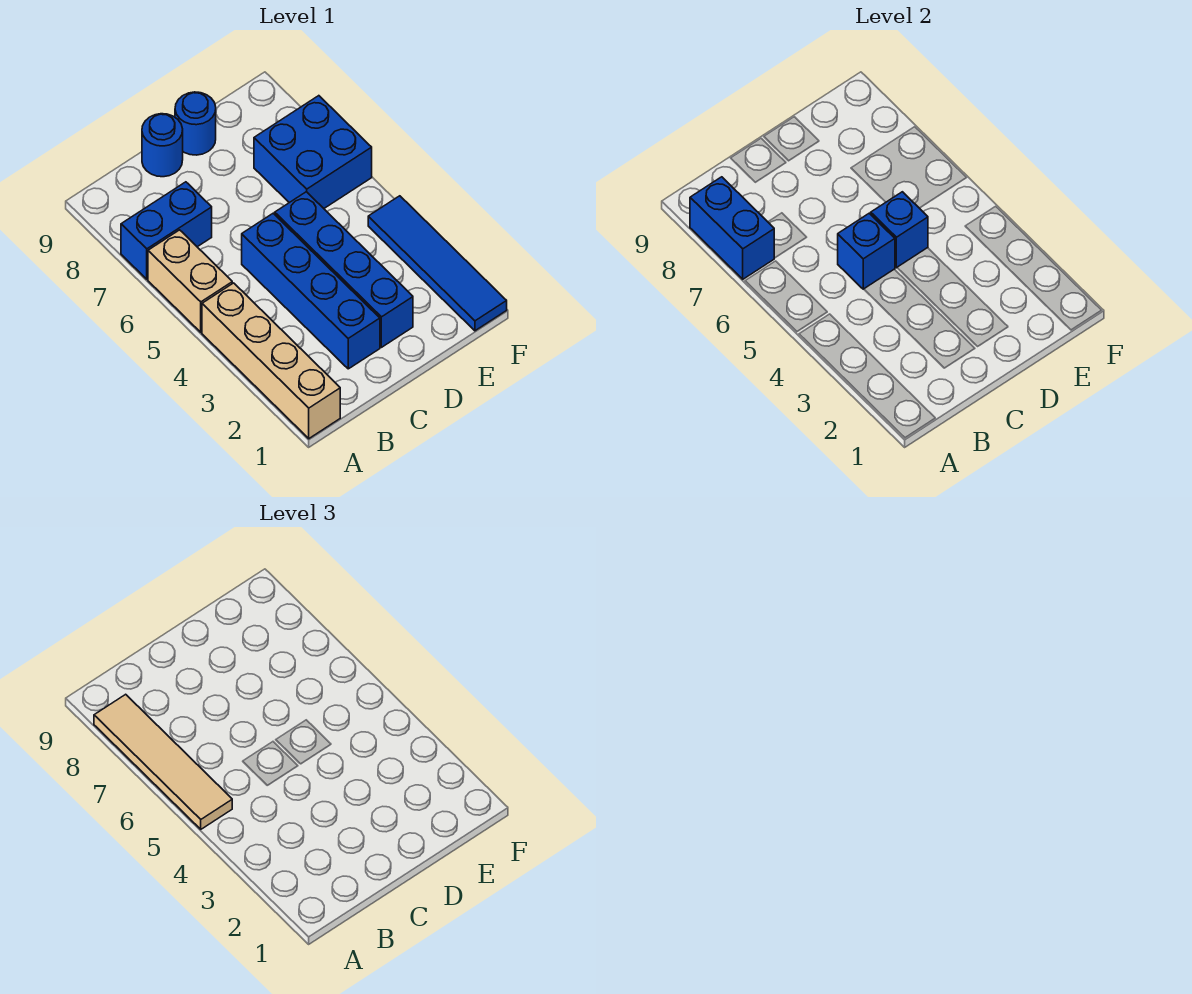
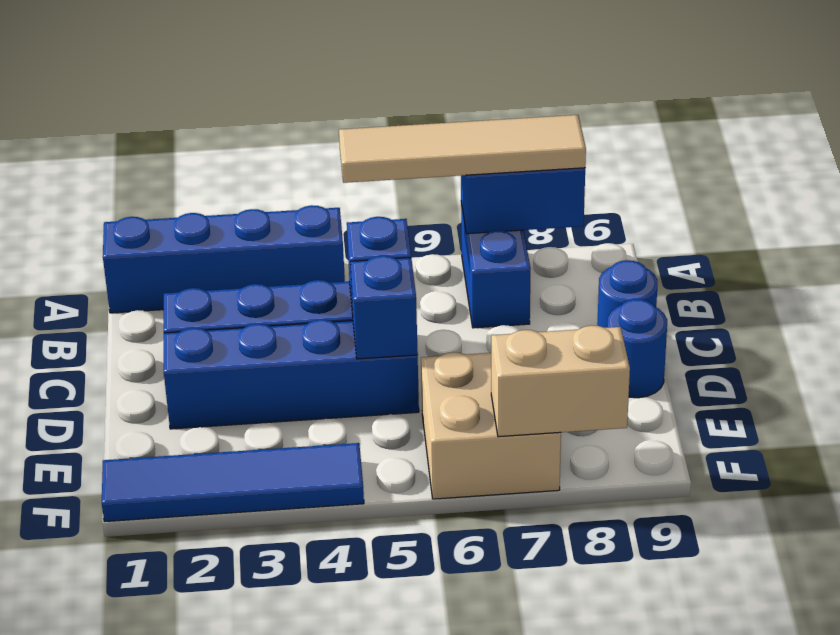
tan brick A1:A4 level 1 -> blue brick A1:A4 level 1
tan brick A5:A6 level 1 -> tan brick F7:F8 level 2
blue brick E6:F7 level 1 -> tan brick E6:F7 level 1

